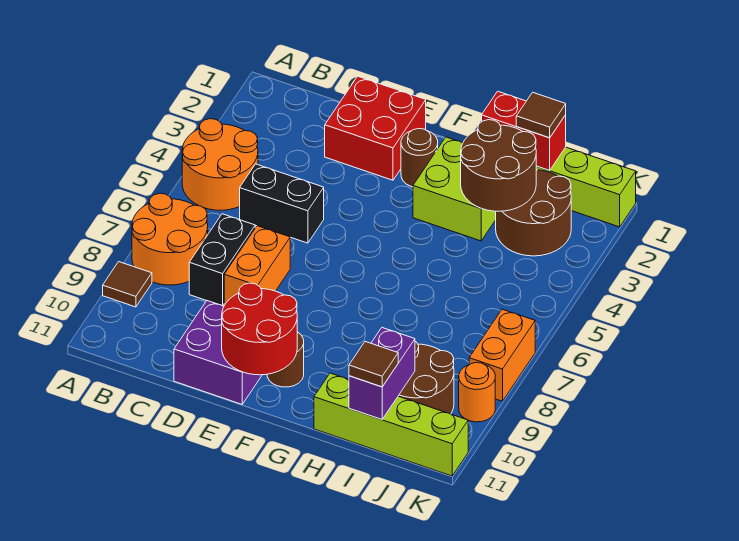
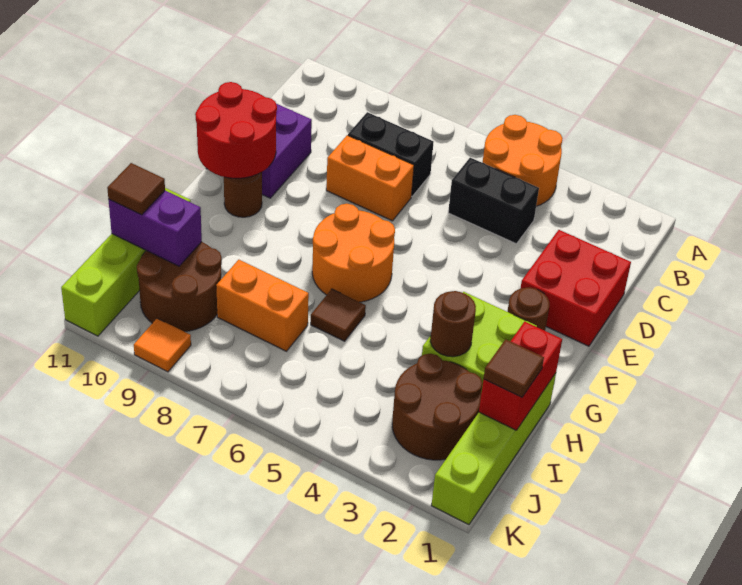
orange round brick A7:B8 level 1 -> orange round brick F6:G7 level 1
brown tile A9 level 1 -> brown tile H6 level 1
black brick C5:D5 level 1 -> black brick C4:C5 level 1
brown round brick H2:I3 level 2 -> brown round brick H3 level 2
orange brick K7:K8 level 1 -> orange brick I7:I8 level 1
orange round brick K9 level 1 -> orange tile K9 level 1

